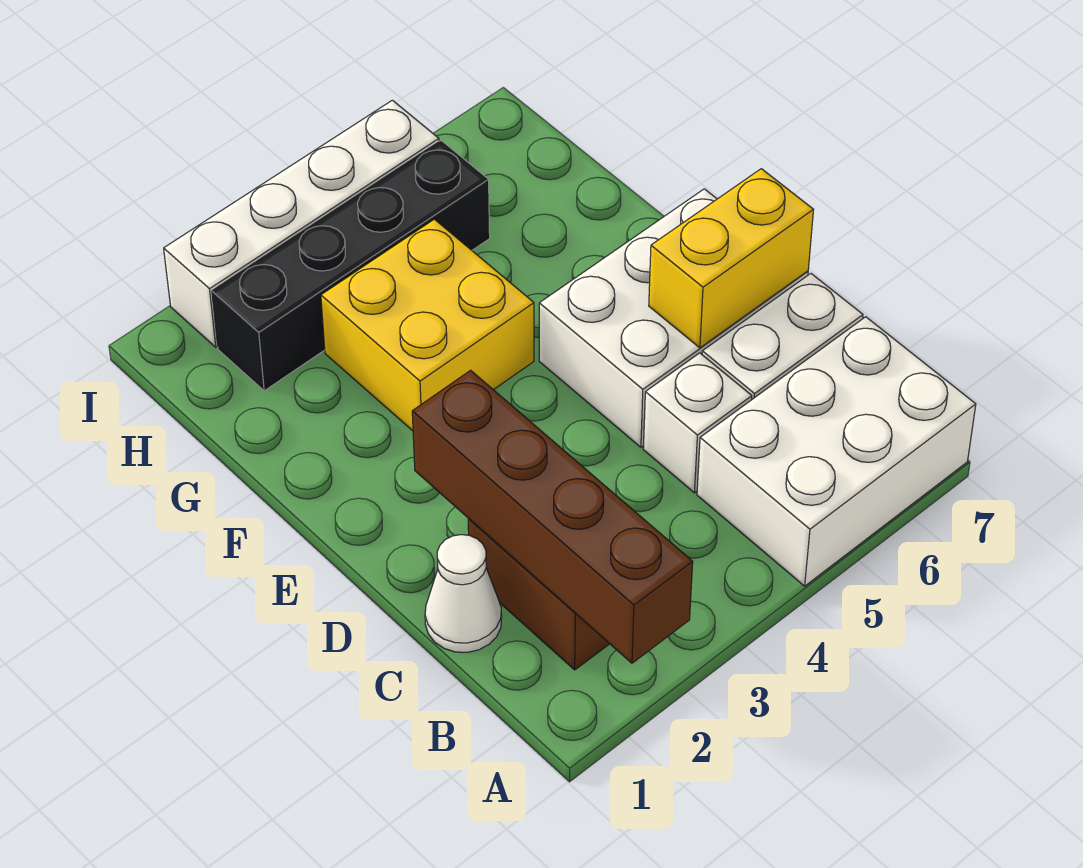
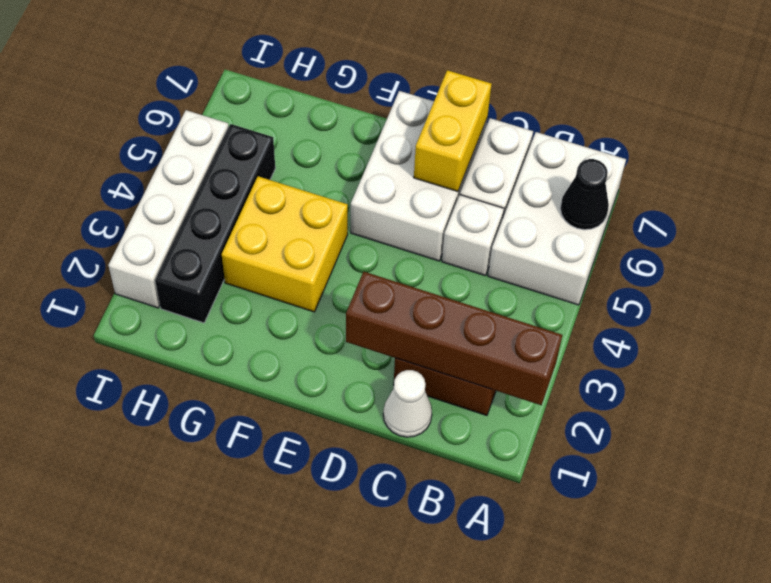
none -> black cone A6 level 2

